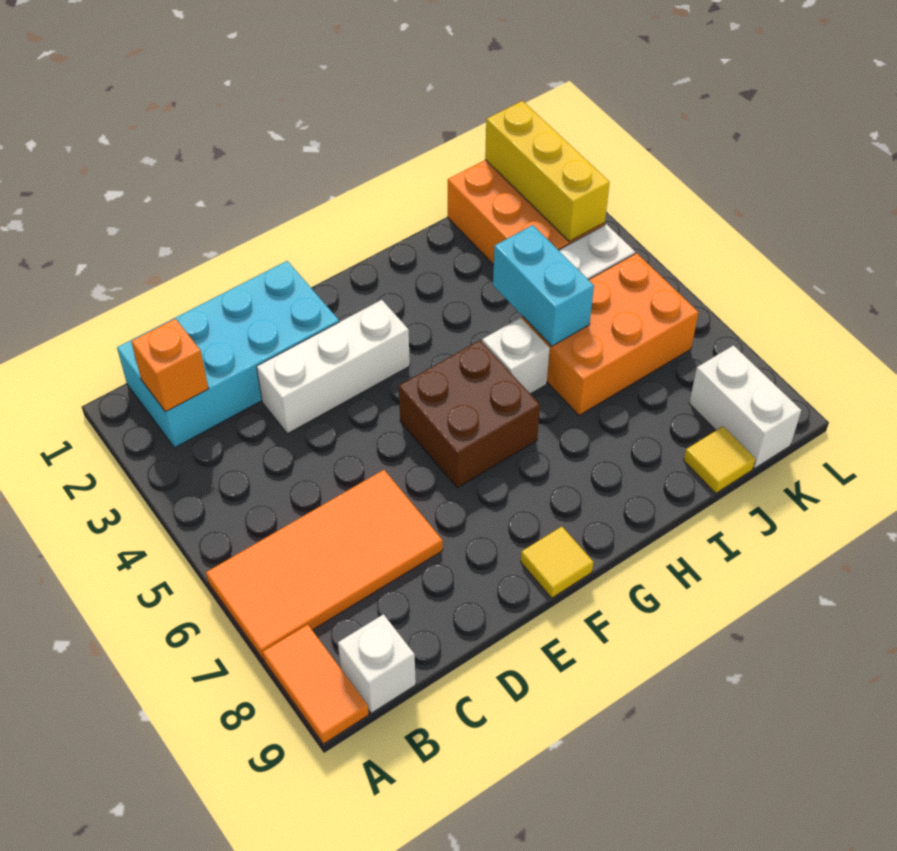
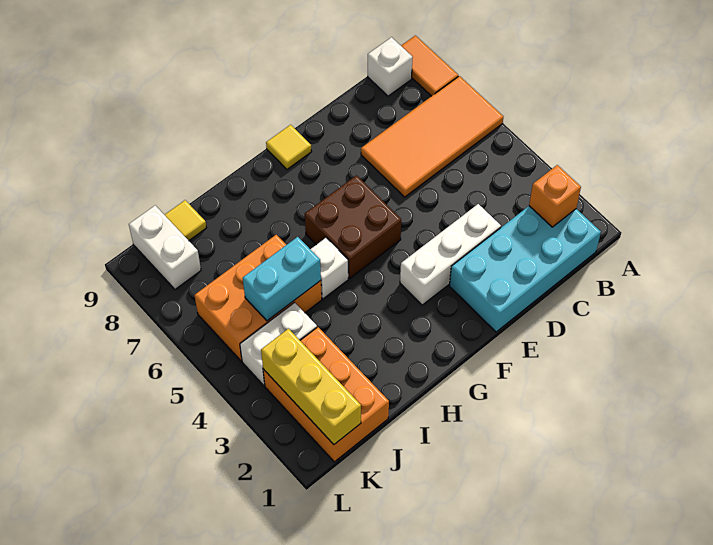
cyan brick I4:I5 level 2 -> cyan brick I5:J5 level 2

